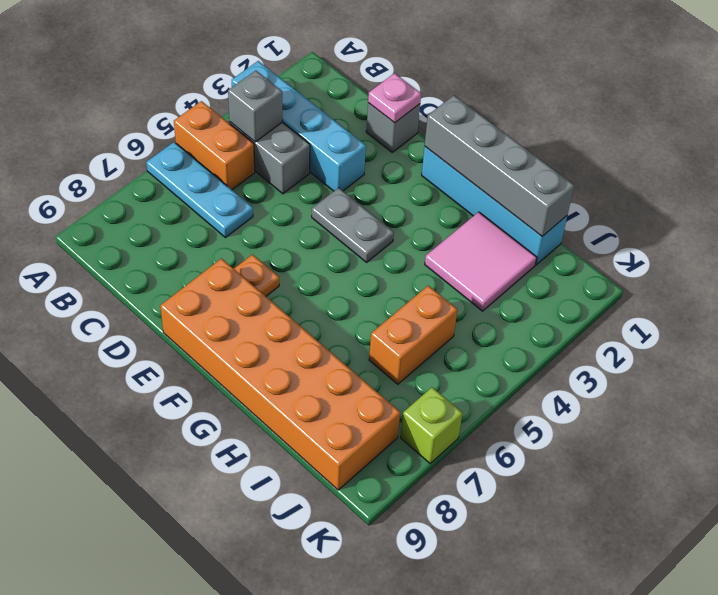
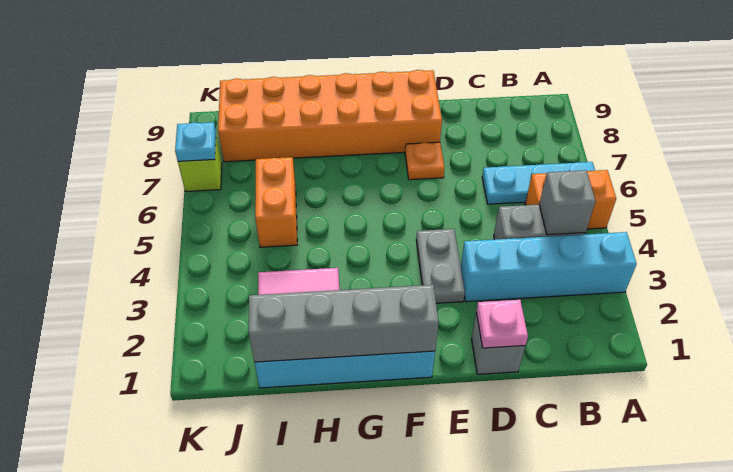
grey plate E4:F4 level 1 -> grey plate E3:E4 level 1
none -> cyan plate K7 level 2

